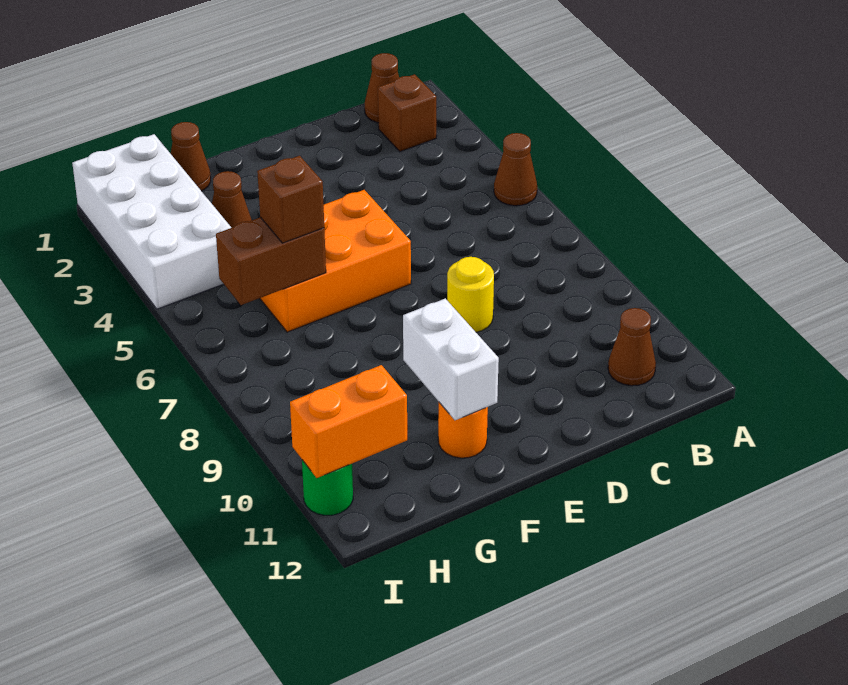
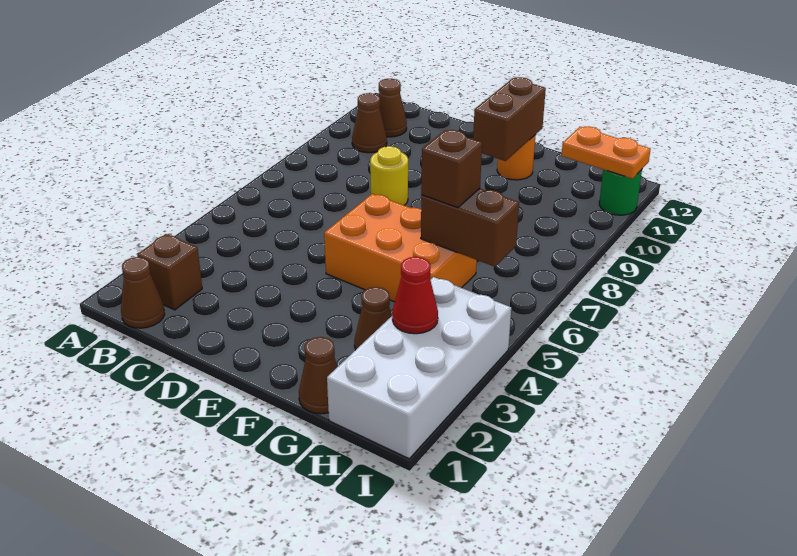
brown cone A5 level 1 -> brown cone B10 level 1
white brick F10:F11 level 2 -> brown brick F10:F11 level 2
none -> red cone H3 level 2
orange brick H11:I11 level 2 -> orange plate H11:I11 level 2

